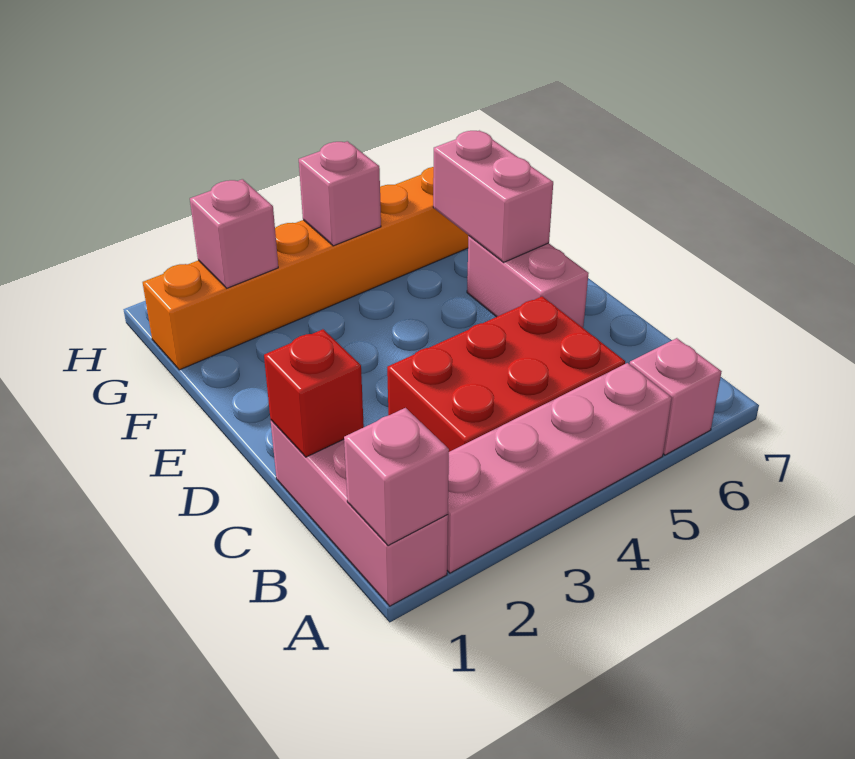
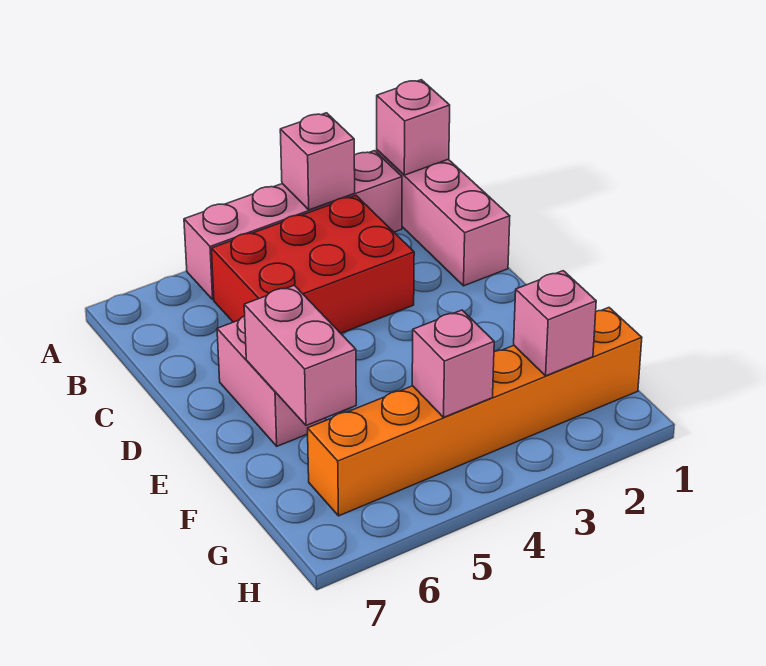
pink brick A6 level 1 -> pink brick A3 level 2
red brick C1 level 2 -> none

